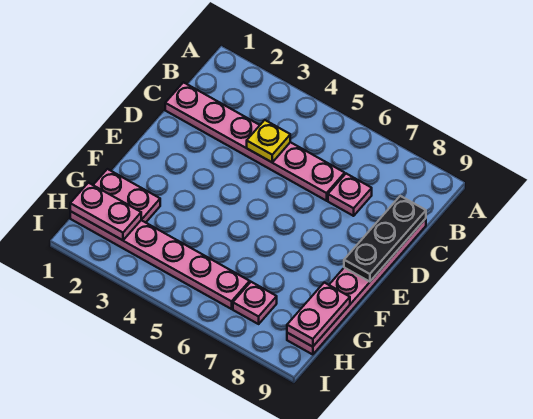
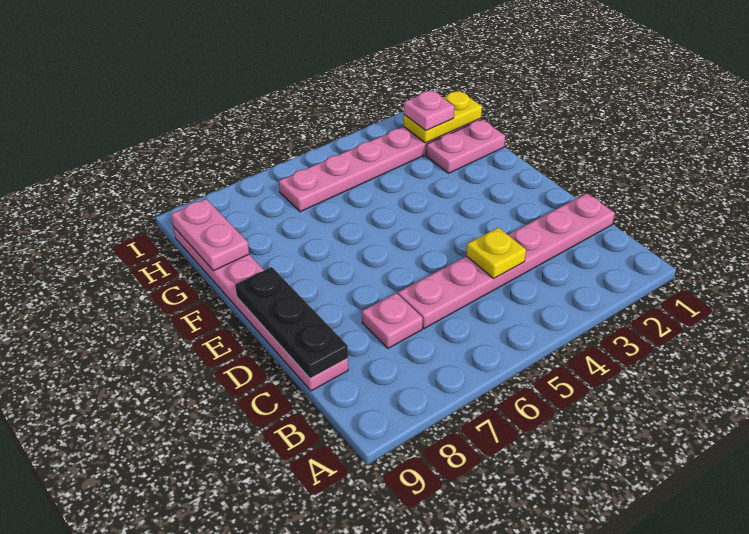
pink plate H1:H2 level 2 -> yellow plate H1:H2 level 2
pink plate H7 level 1 -> pink plate H2 level 3

